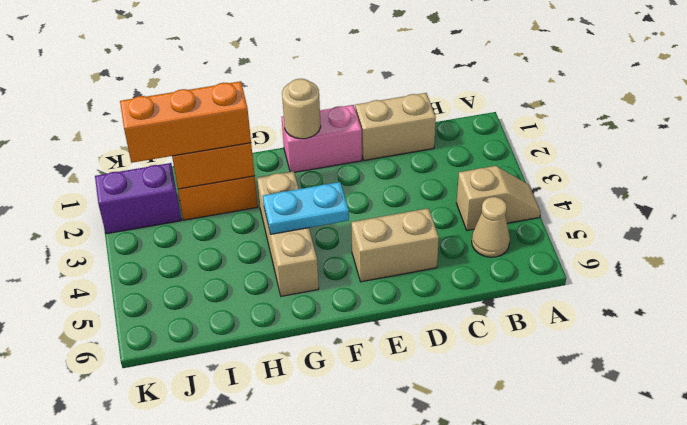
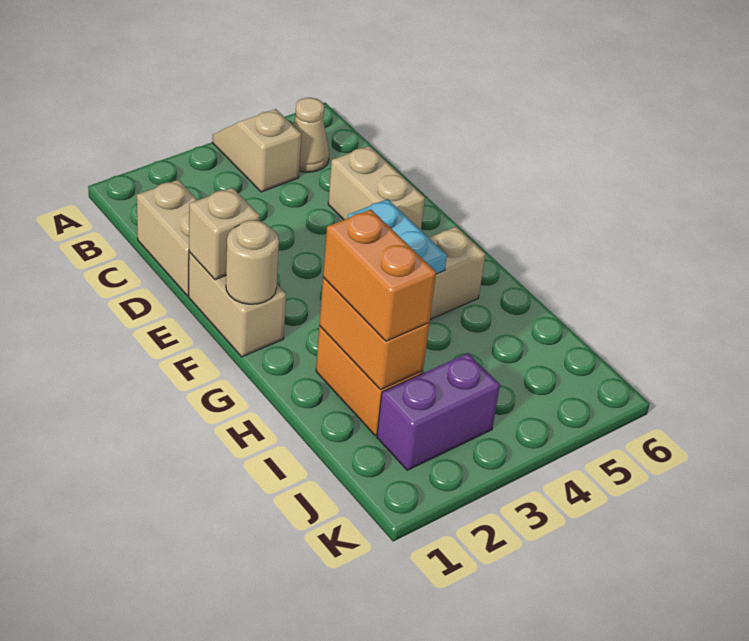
pink brick E1:F1 level 1 -> tan brick E1:F1 level 1
none -> tan brick E1 level 2
orange brick H2:J2 level 3 -> orange brick H2:I2 level 3
purple brick J2:K2 level 1 -> purple brick J2:J3 level 1

